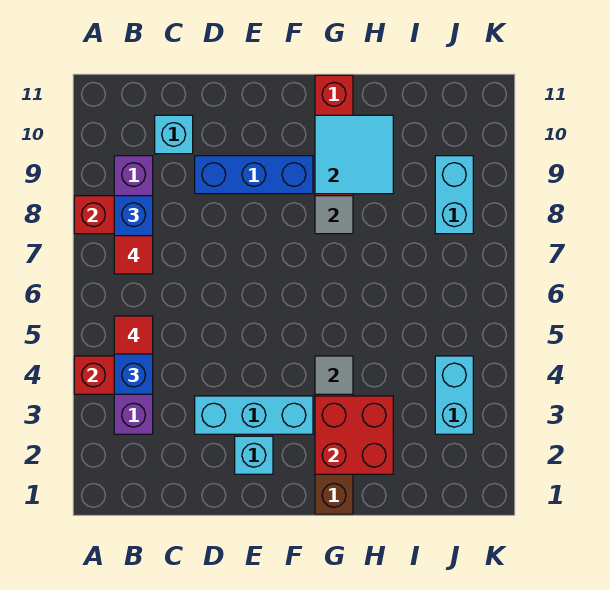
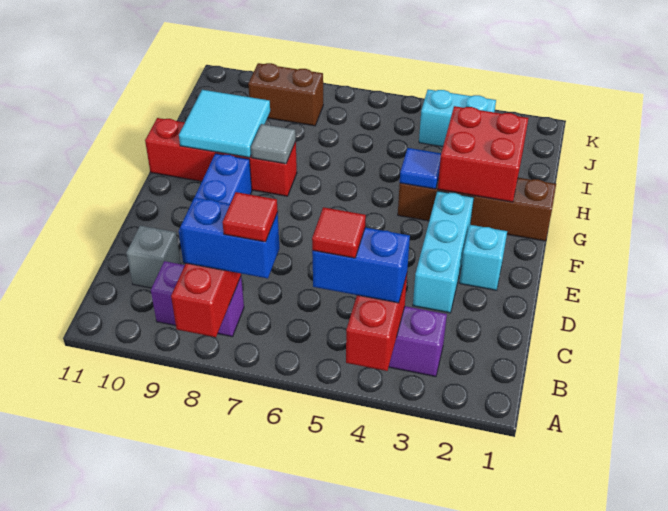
cyan brick C10 level 1 -> grey brick C10 level 1
grey tile G4 level 2 -> blue tile G4 level 2
cyan brick J8:J9 level 1 -> brown brick J8:J9 level 1

